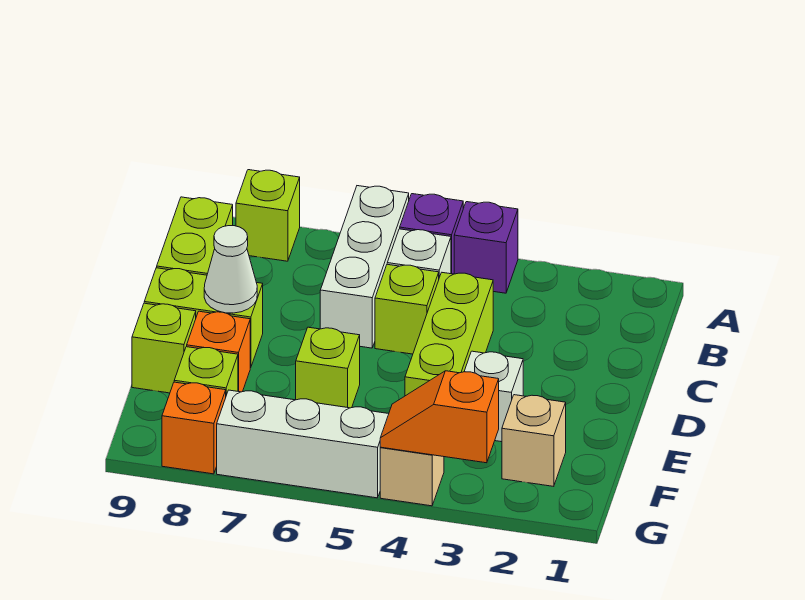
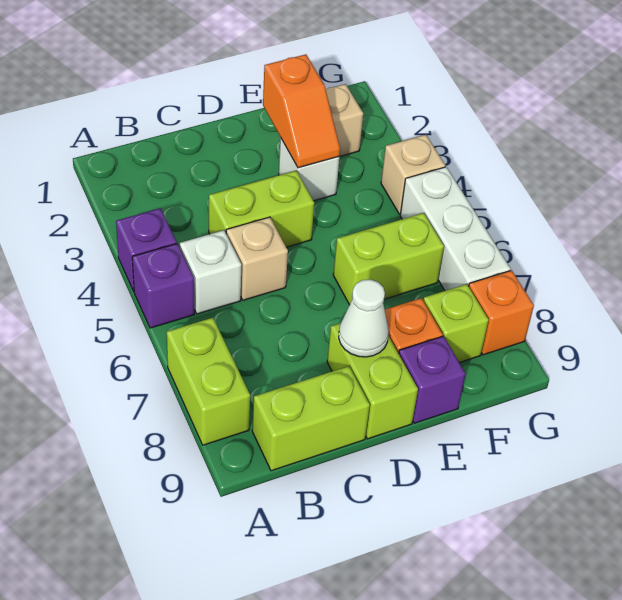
white brick A6:C6 level 1 -> none
lime brick A8 level 1 -> lime brick A7:A8 level 1
lime brick C4:E4 level 1 -> lime brick C4:D4 level 1
lime brick C5 level 1 -> tan brick C5 level 1
lime brick E6 level 1 -> lime brick E6:F6 level 1
lime brick E9 level 1 -> purple brick E9 level 1
orange slope G3:G4 level 2 top 3 -> orange slope E2:E3 level 2 top 2

